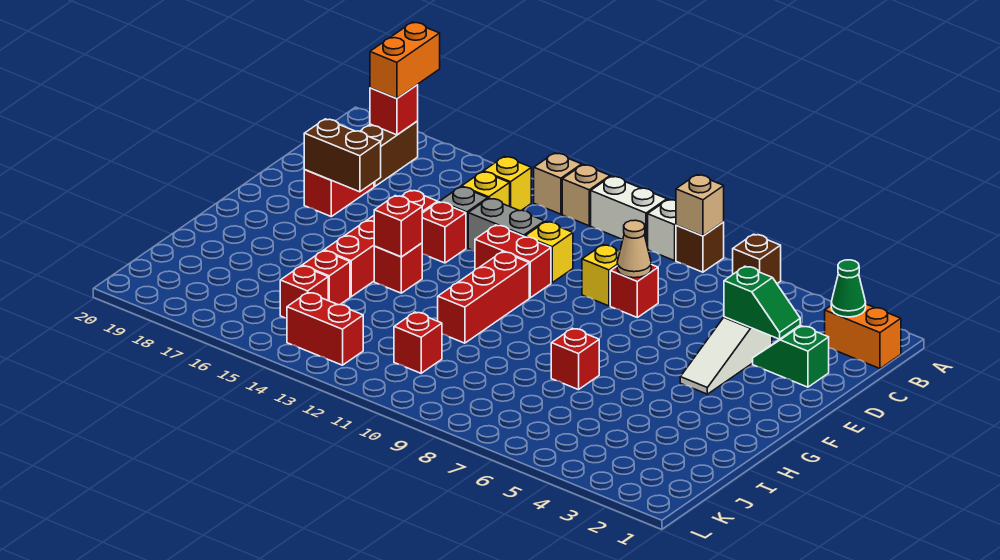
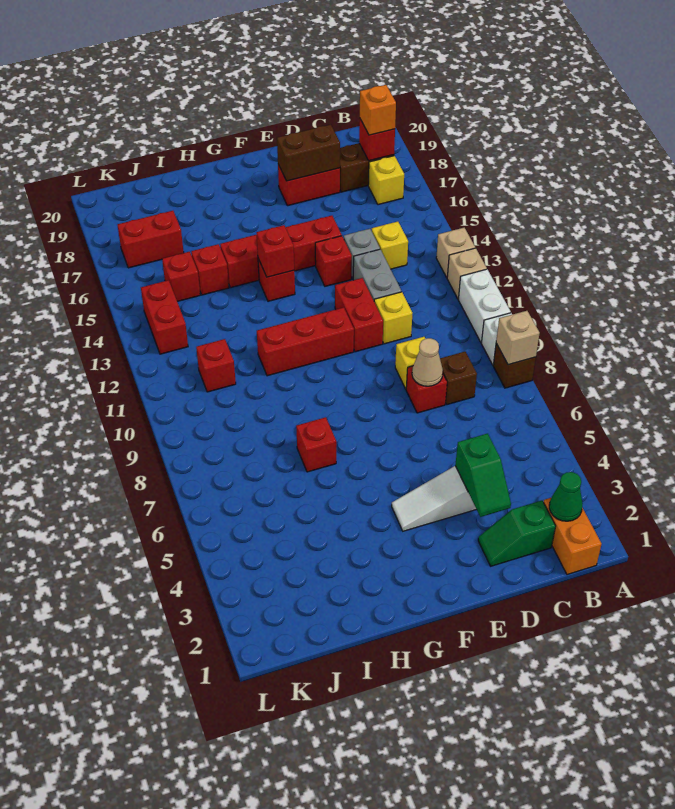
brown brick A6 level 1 -> brown brick C8 level 1
orange brick A18:B18 level 3 -> orange brick B18 level 3
yellow brick B14 level 1 -> yellow brick B17 level 1
green slope D2:D3 level 1 top 2 -> green slope C2:D2 level 1 top C
brown brick E17:E18 level 2 -> brown brick D18:E18 level 2
none -> red brick J17:K17 level 1

